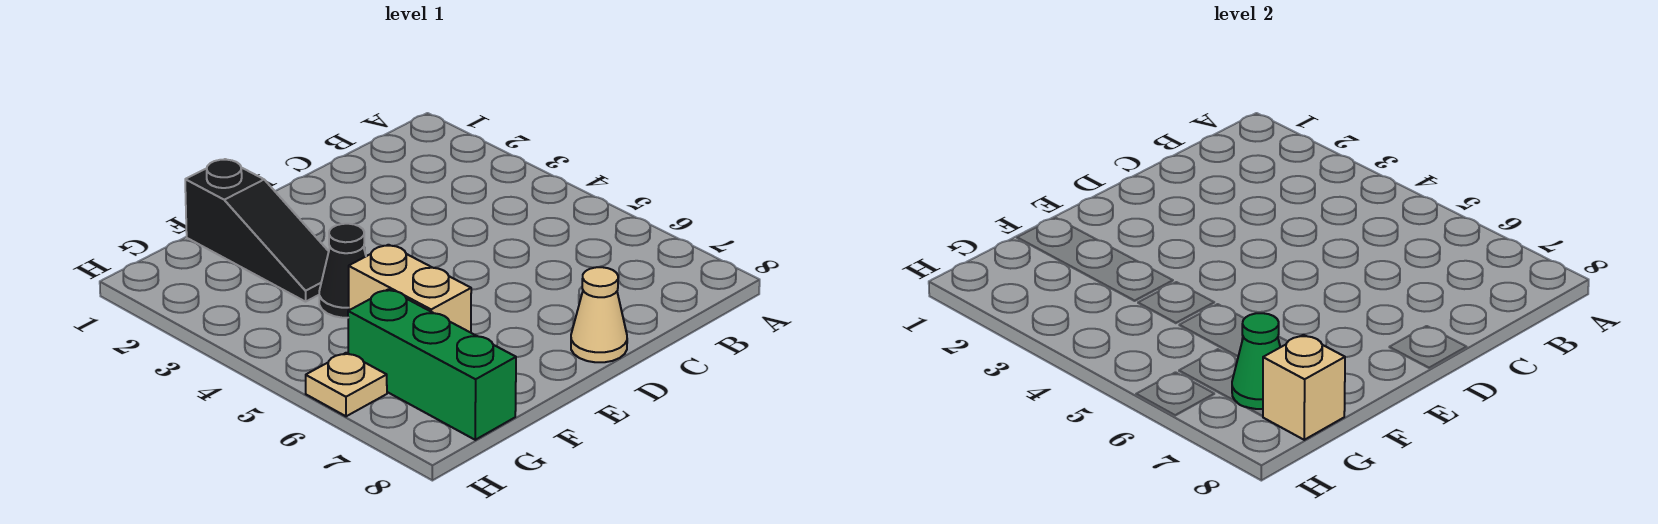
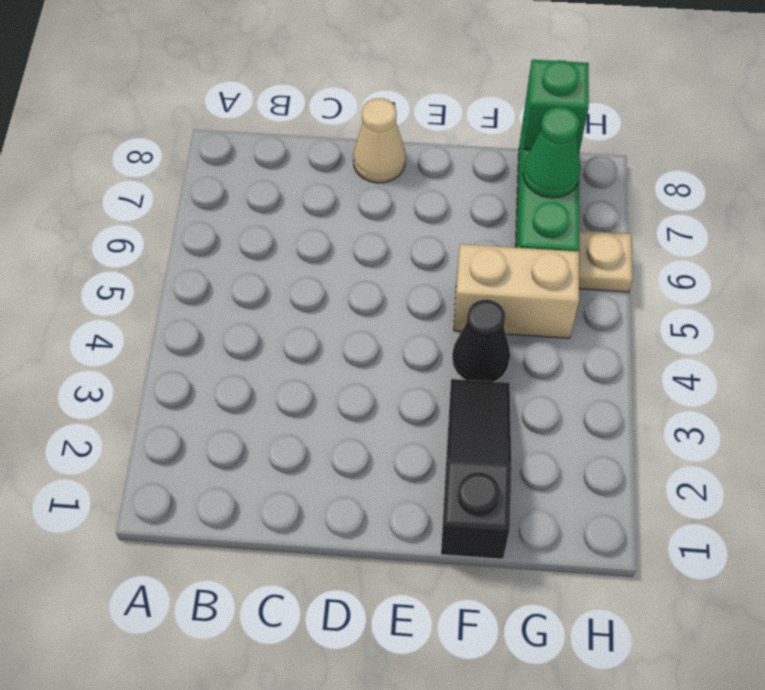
tan brick F5:F6 level 1 -> tan brick F5:G5 level 1
tan brick G8 level 2 -> green brick G8 level 2

